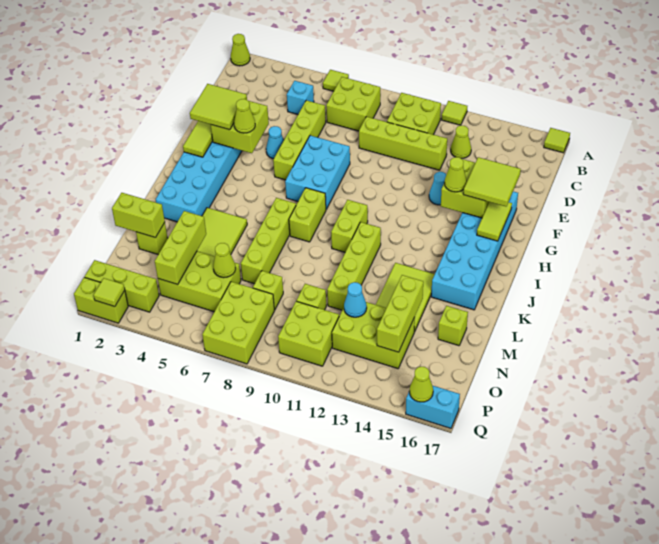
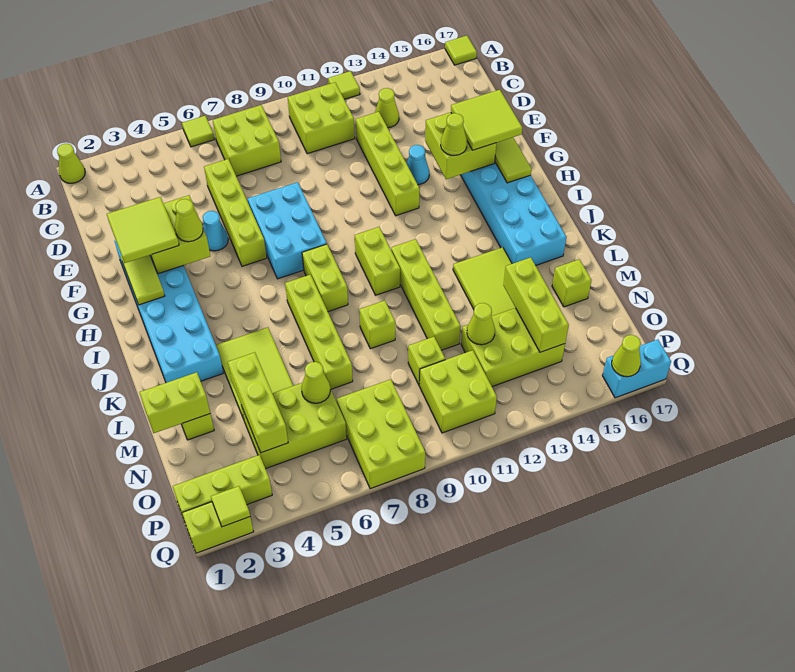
cyan brick C5 level 1 -> none
lime brick D9:D12 level 1 -> lime brick D12:G12 level 1
lime brick N8 level 1 -> lime brick L9 level 1
cyan cone N12 level 2 -> lime cone N12 level 2

